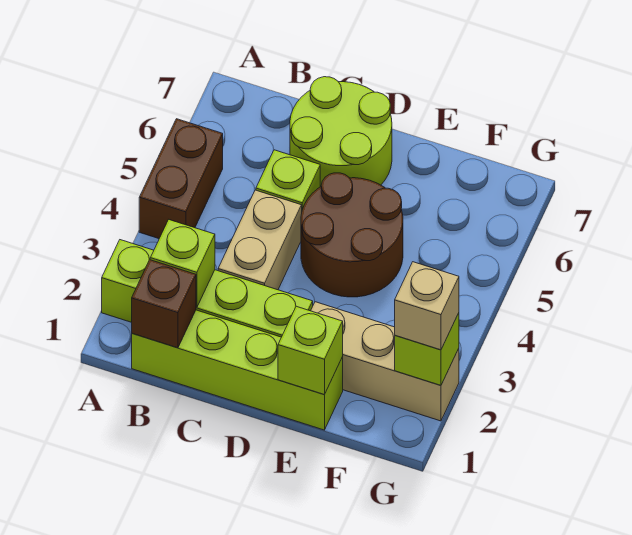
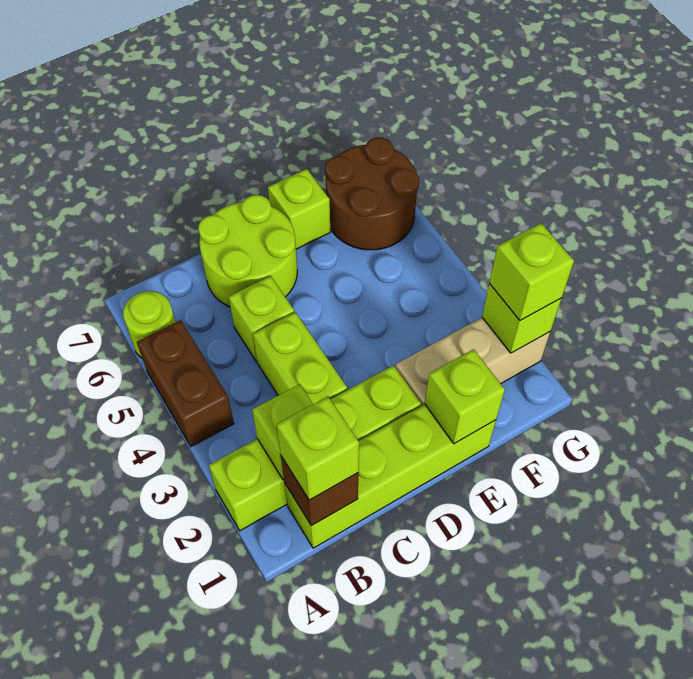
none -> lime round brick A6 level 1
none -> lime brick B1 level 3
tan brick C3:C4 level 1 -> lime brick C3:C4 level 1
brown round brick D4:E5 level 1 -> brown round brick F6:G7 level 1
none -> lime brick E7 level 1
tan brick G2 level 3 -> lime brick G2 level 3

